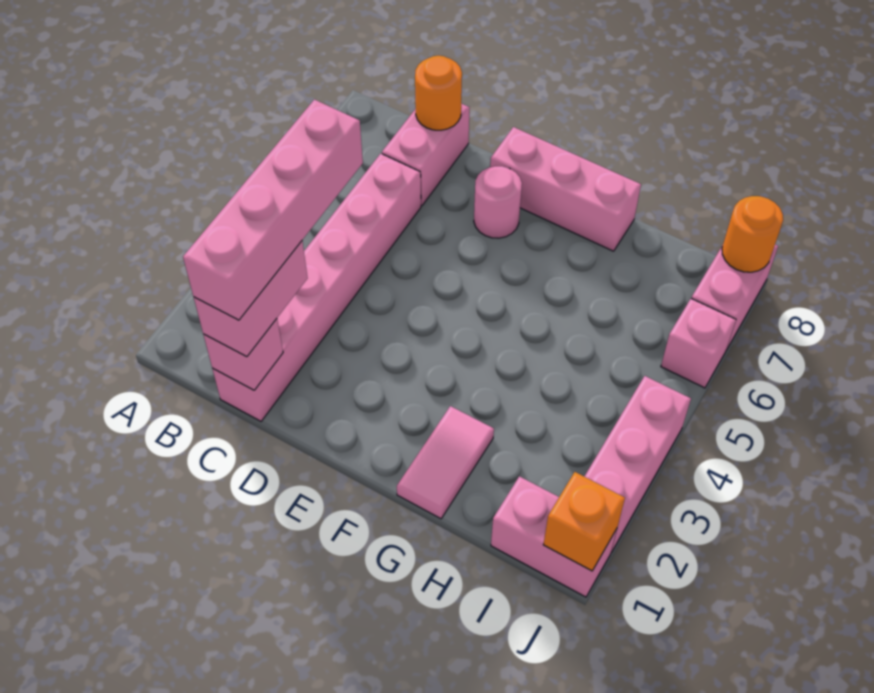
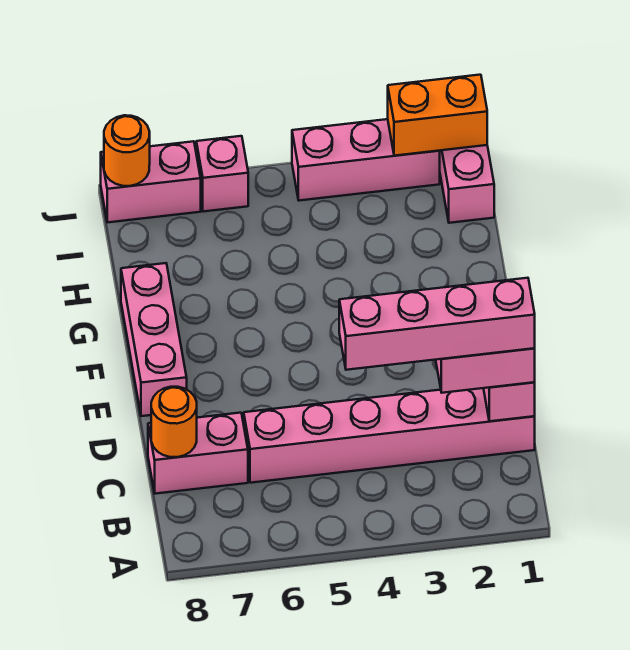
pink round brick E7 level 1 -> none
pink tile G1:G2 level 1 -> none
orange brick J1 level 2 -> orange brick J1:J2 level 2

